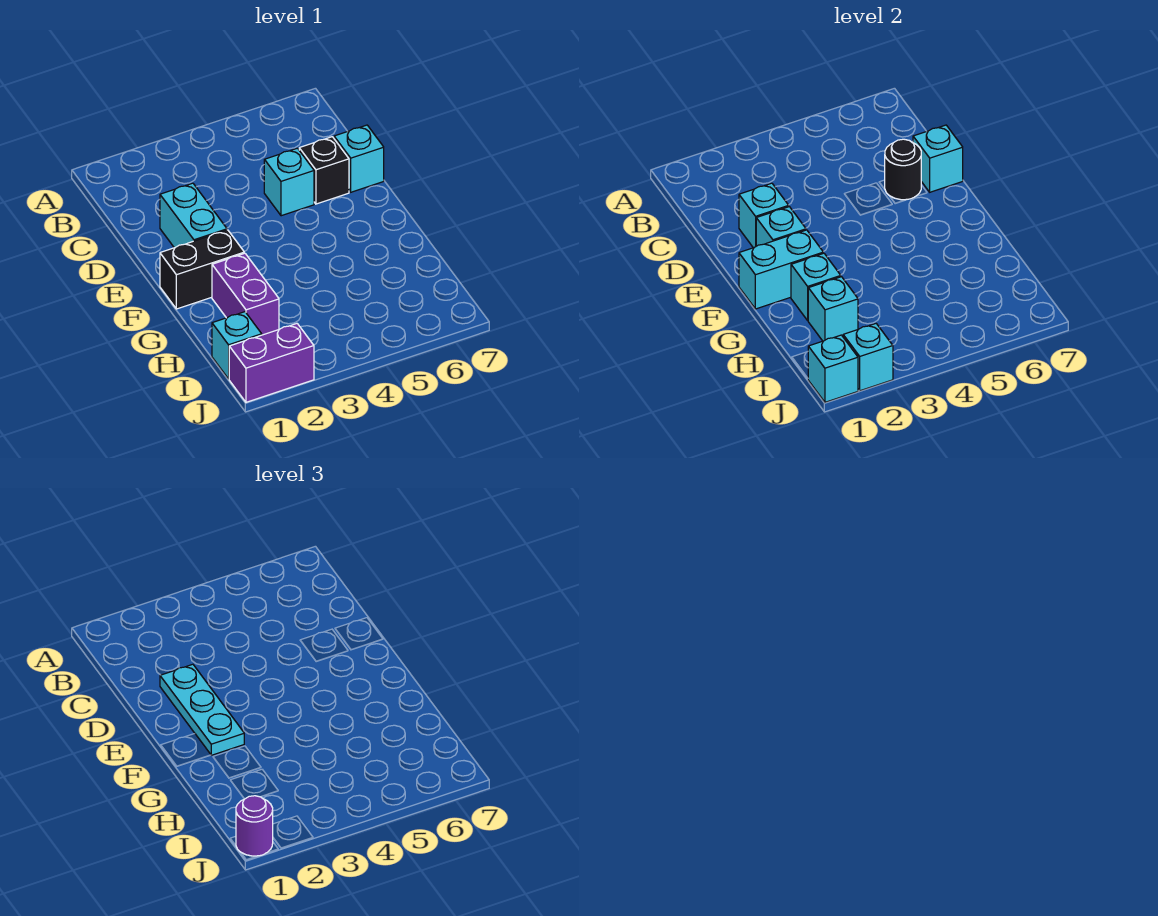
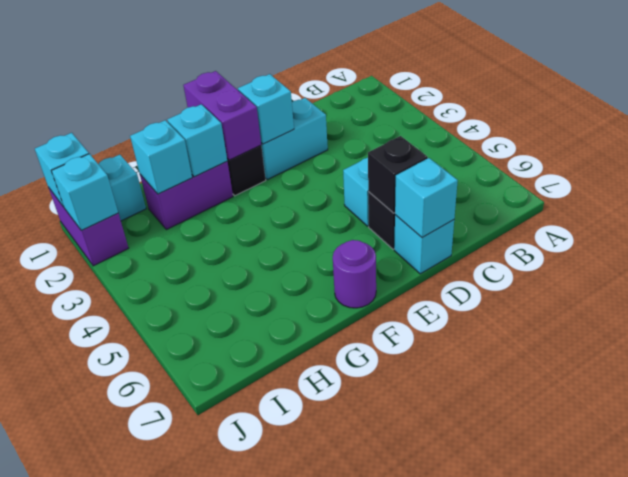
cyan brick D2 level 2 -> none
cyan plate D2:F2 level 3 -> none
black round brick D6 level 2 -> black brick D6 level 2
cyan brick F1:F2 level 2 -> purple brick F1:F2 level 2
purple round brick J1 level 3 -> purple round brick F7 level 1

